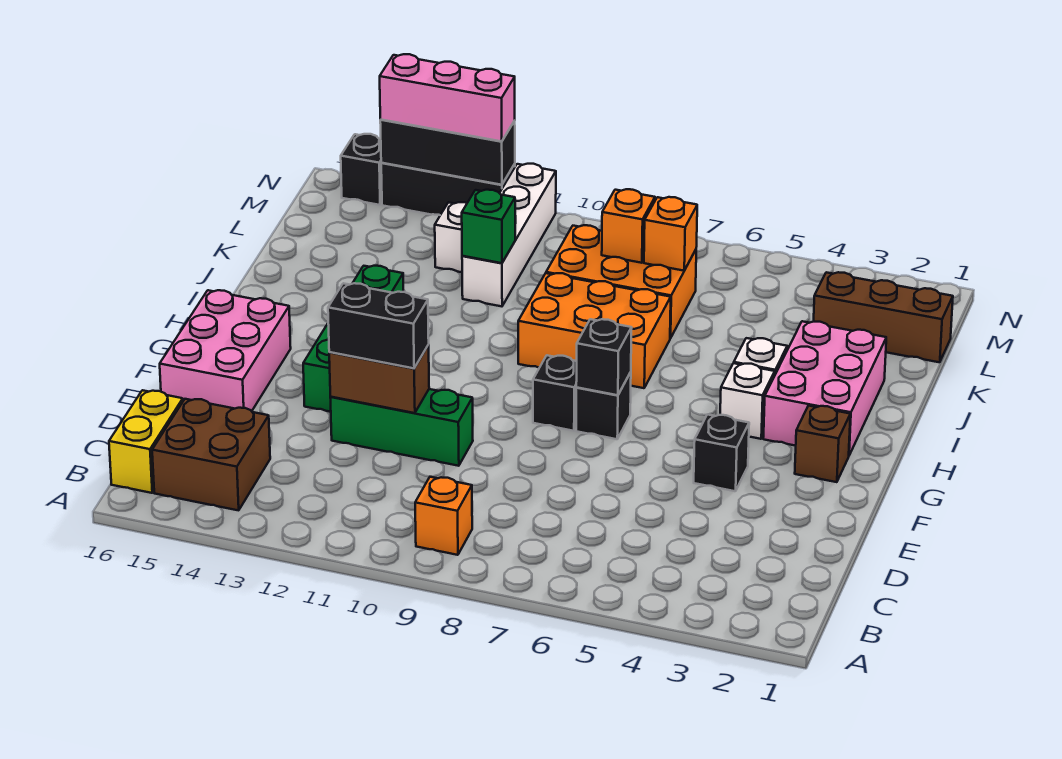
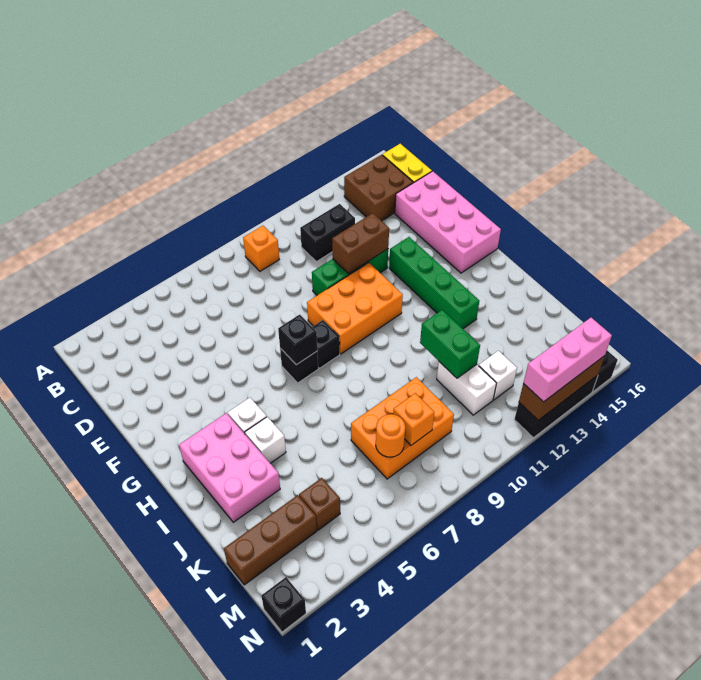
black brick E11:E12 level 3 -> black brick C11:C12 level 1
pink brick E15:G16 level 1 -> pink brick D15:G16 level 1
black brick F4 level 1 -> black brick N1 level 1
brown brick G2 level 1 -> brown brick L4 level 1
orange brick I7:J9 level 1 -> orange brick F9:G11 level 1
white brick K11:N11 level 1 -> white brick K11:L11 level 1
green brick K11 level 2 -> green brick J11:K11 level 2
orange brick L7 level 2 -> orange round brick L7 level 2
black brick N12:N14 level 2 -> brown brick N12:N14 level 2

